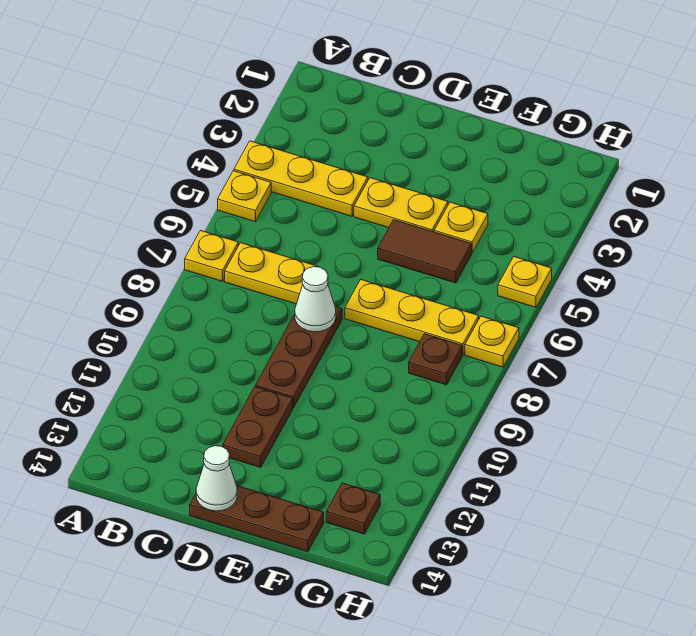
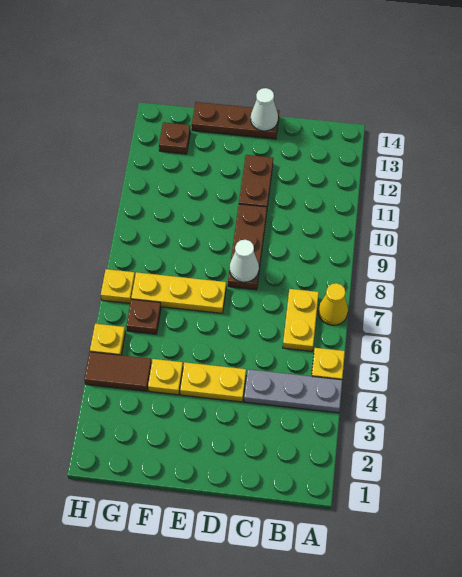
yellow plate A4:C4 level 1 -> grey plate A4:C4 level 1
yellow plate A7 level 1 -> yellow cone A7 level 1
yellow plate B7:C7 level 1 -> yellow plate B6:B7 level 1
brown tile E5:F5 level 1 -> brown tile G4:H4 level 1
brown plate G8 level 1 -> brown plate G6 level 1

